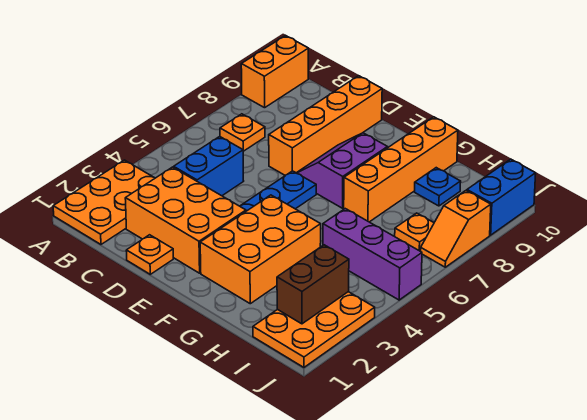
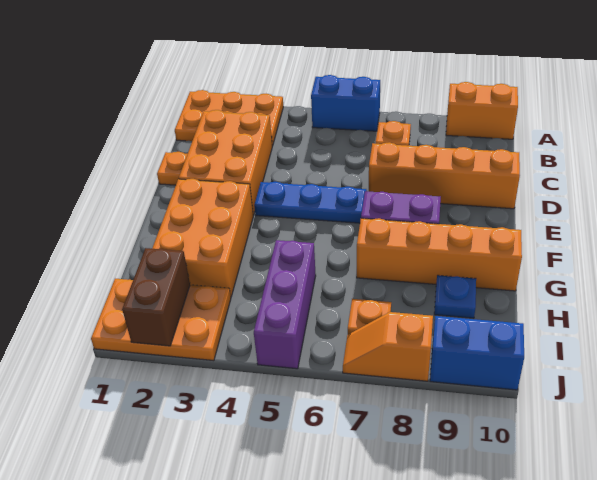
blue brick C4:C5 level 1 -> blue brick A5:A6 level 1
orange brick F2:G4 level 1 -> orange brick F2:H3 level 1
brown brick I2:I3 level 2 -> brown brick I2:J2 level 2

